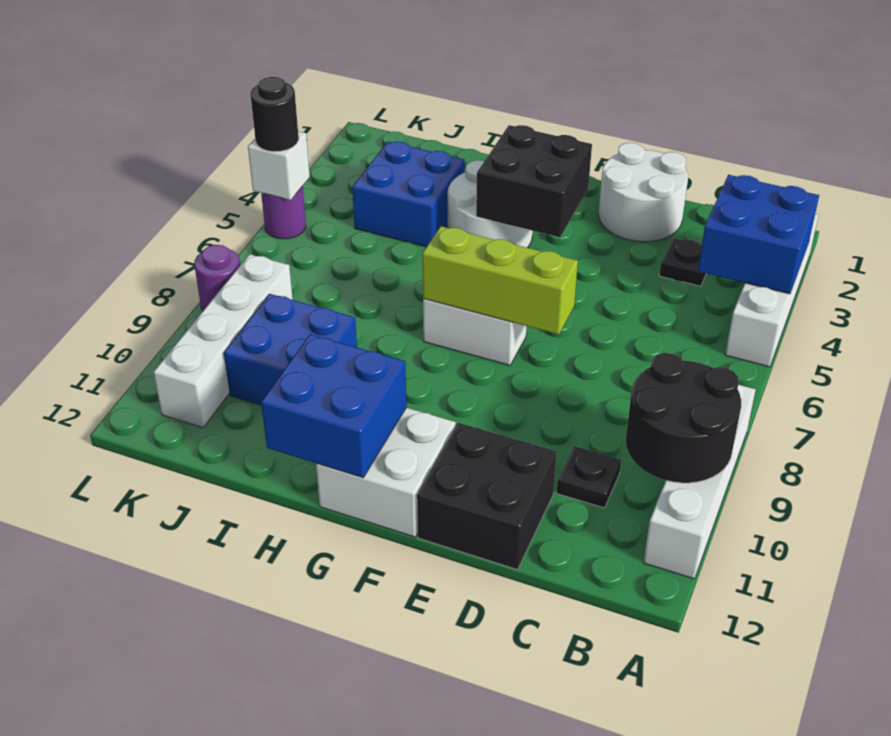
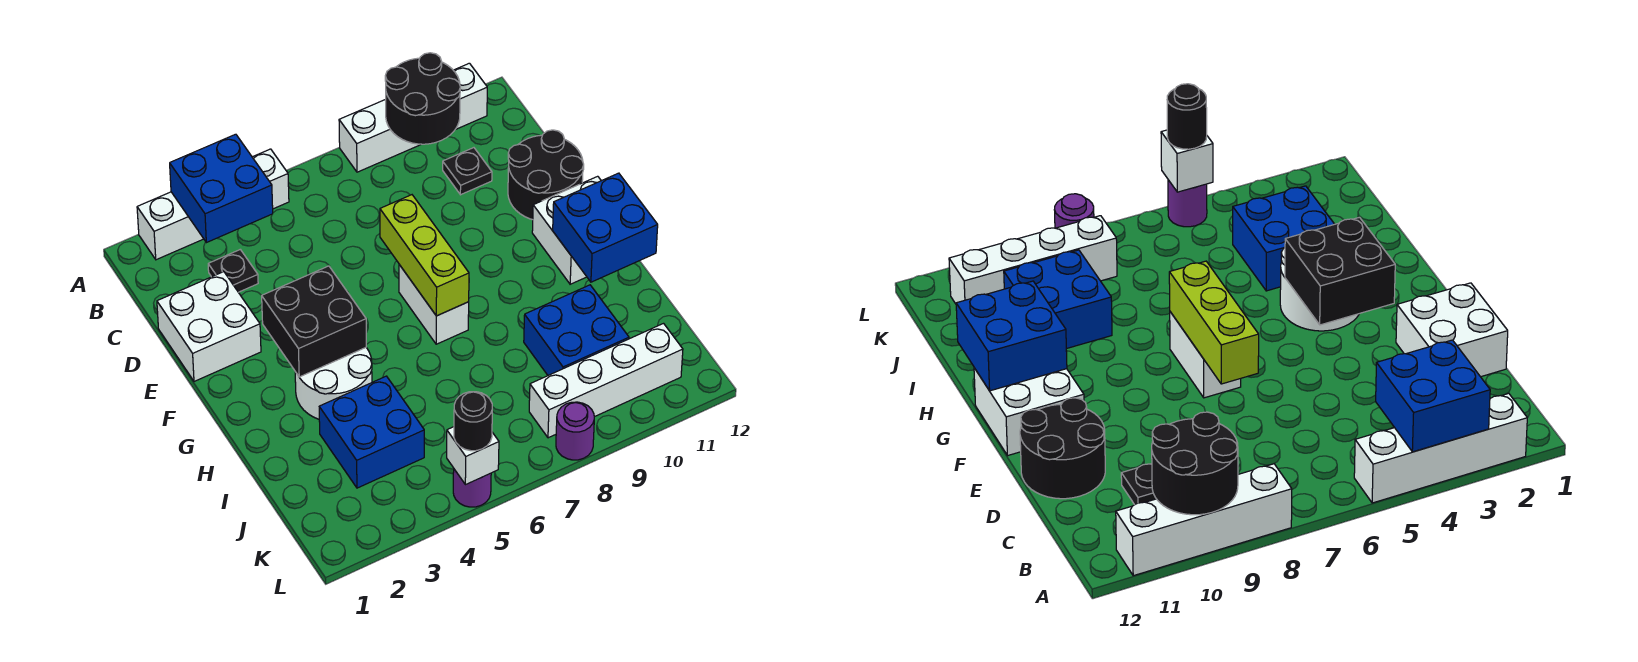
white round brick D1:E2 level 1 -> white brick D1:E2 level 1
black brick D11:E12 level 1 -> black round brick D11:E12 level 1

